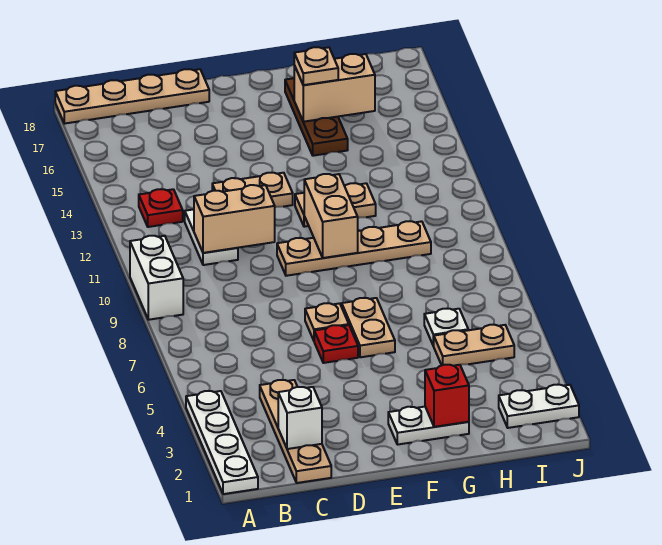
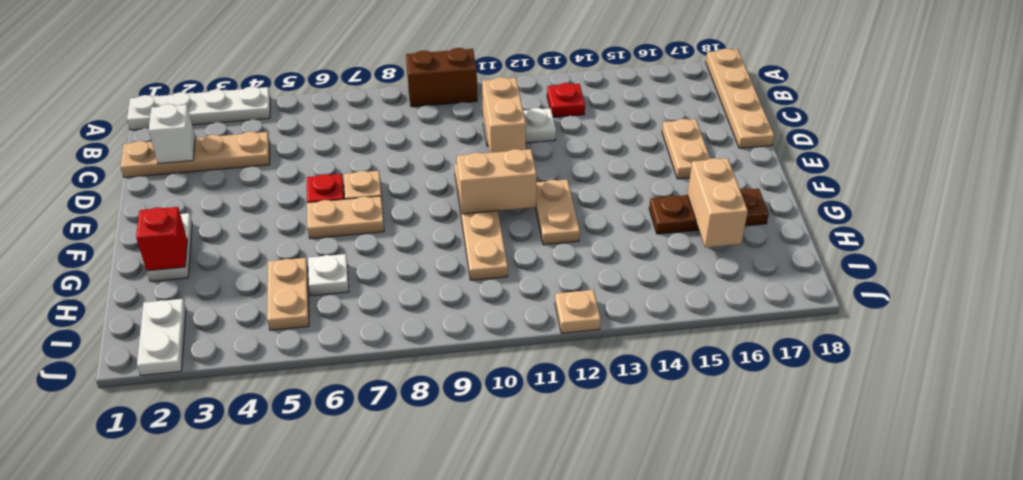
white brick A9:A10 level 1 -> brown brick A9:A10 level 1
tan plate D13:E13 level 1 -> tan plate D16:E16 level 1
tan plate G16 level 3 -> tan plate J12 level 1

